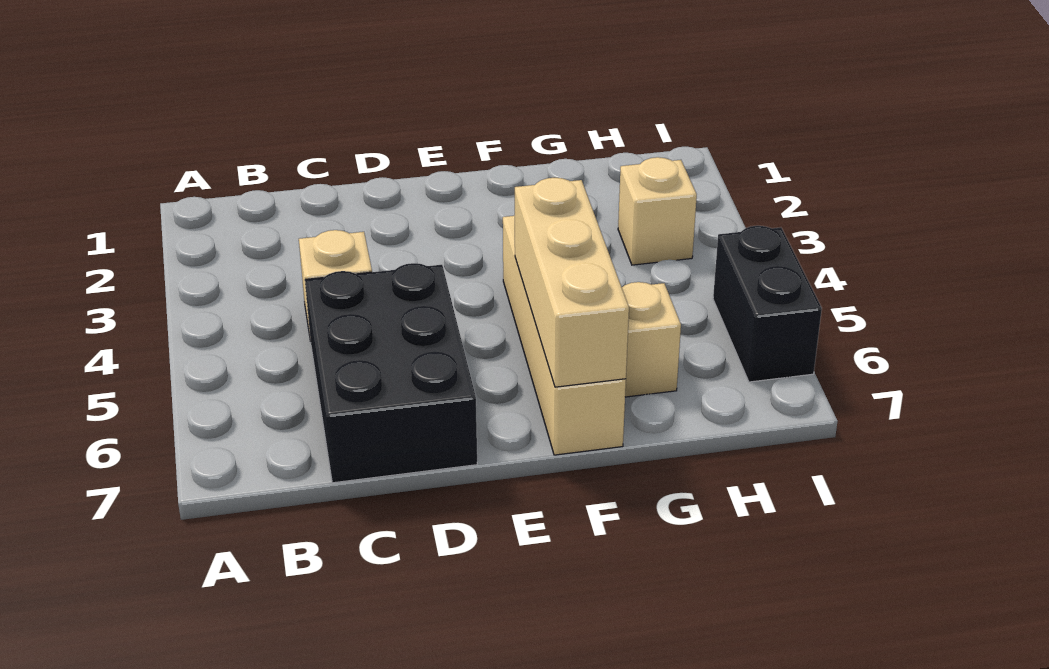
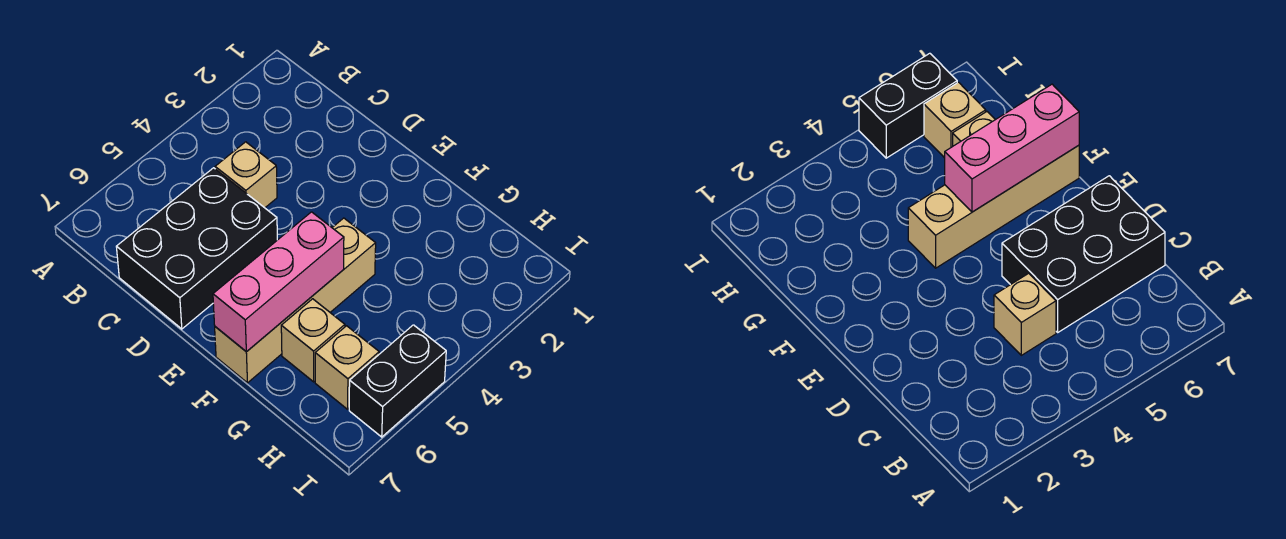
tan brick F5:F7 level 2 -> pink brick F5:F7 level 2
tan brick H3 level 1 -> tan brick H6 level 1

